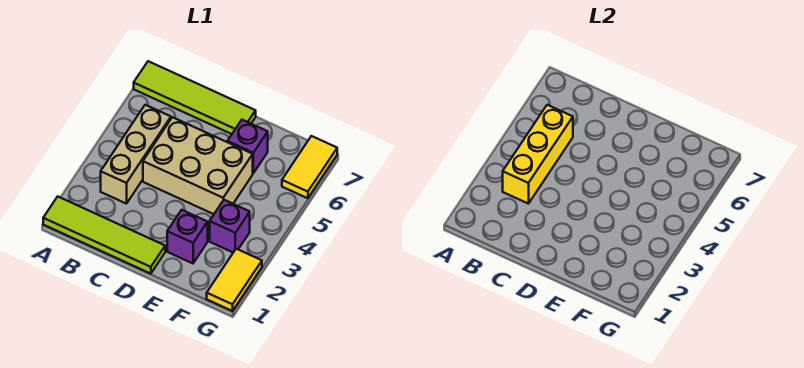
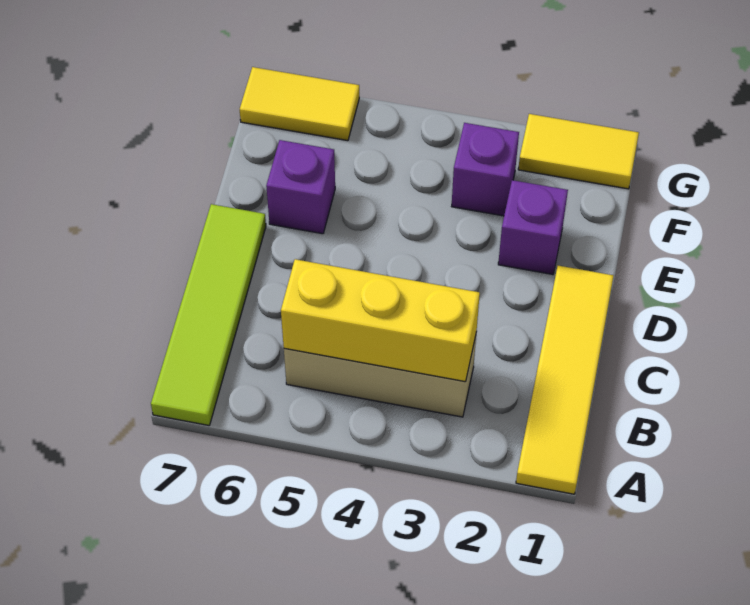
lime tile A1:D1 level 1 -> yellow tile A1:D1 level 1
tan brick C4:E5 level 1 -> none

